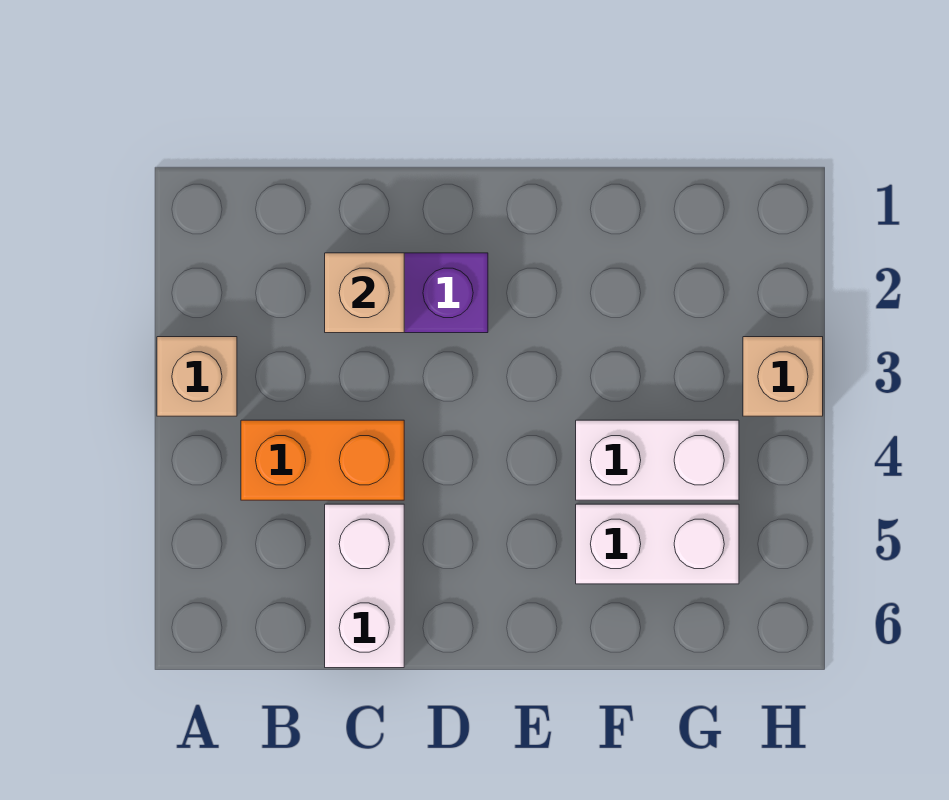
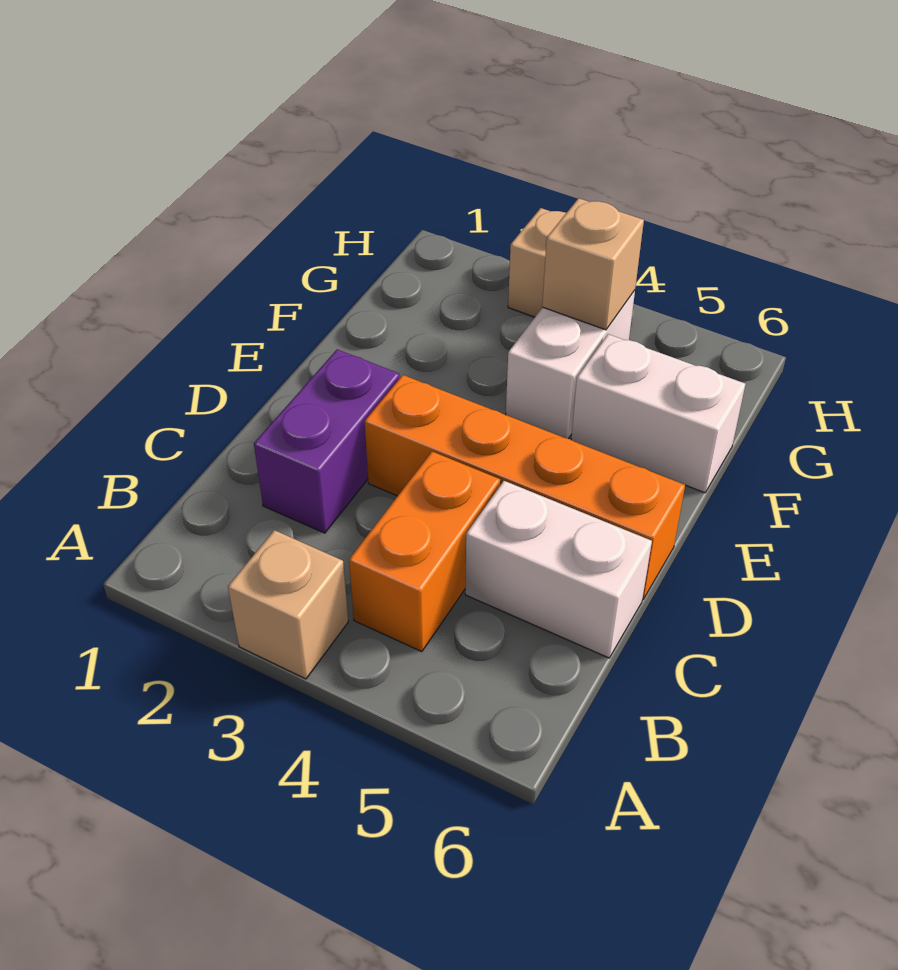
tan brick C2 level 2 -> tan brick G4 level 2
none -> orange brick D3:D6 level 1
white brick F5:G5 level 1 -> white brick F5:F6 level 1

